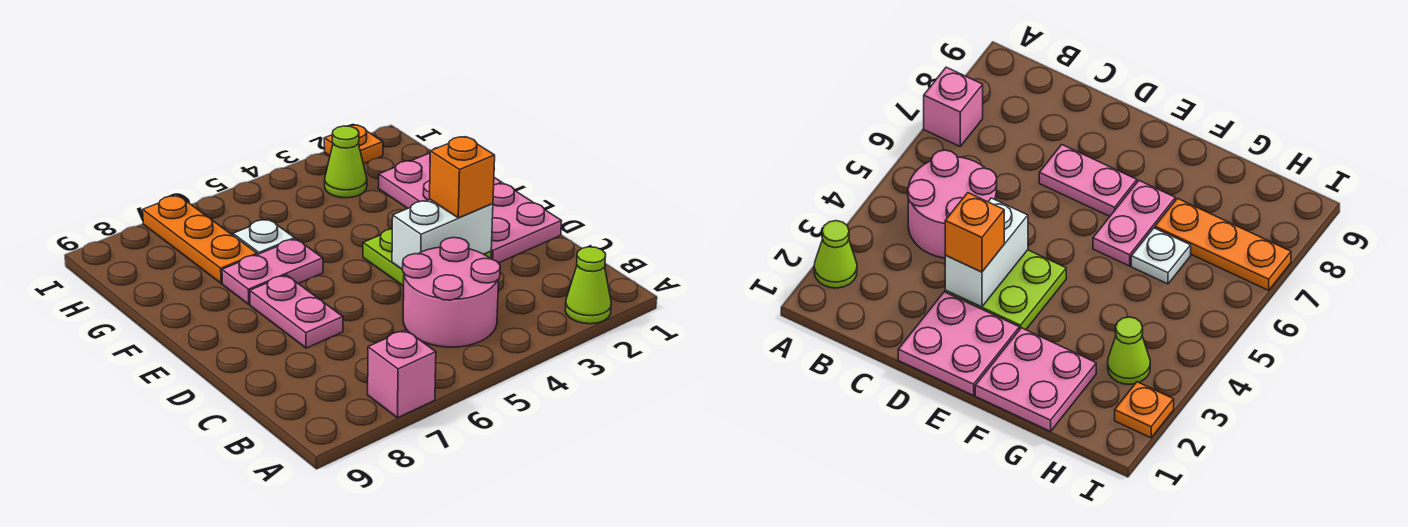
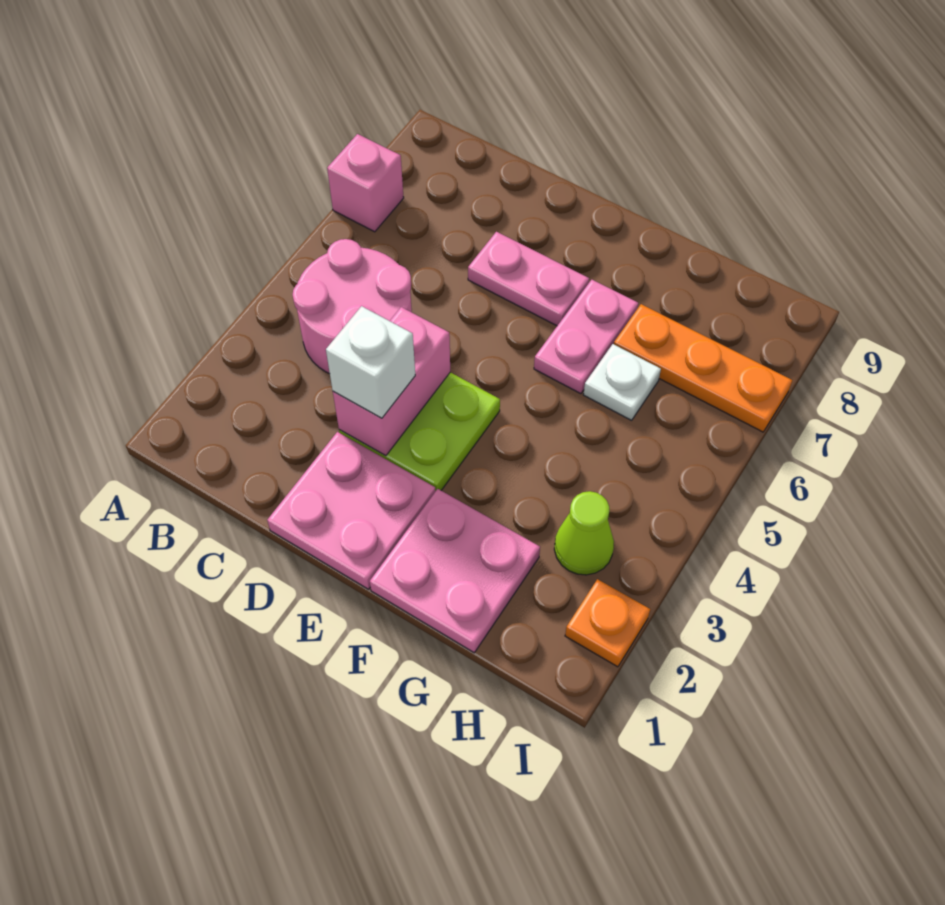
lime cone A2 level 1 -> none
white brick D3:D4 level 2 -> pink brick D3:D4 level 2
orange brick D3 level 3 -> white brick D3 level 3

